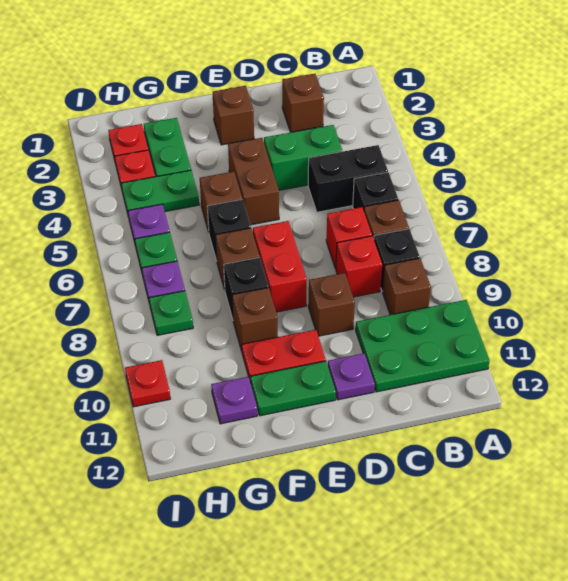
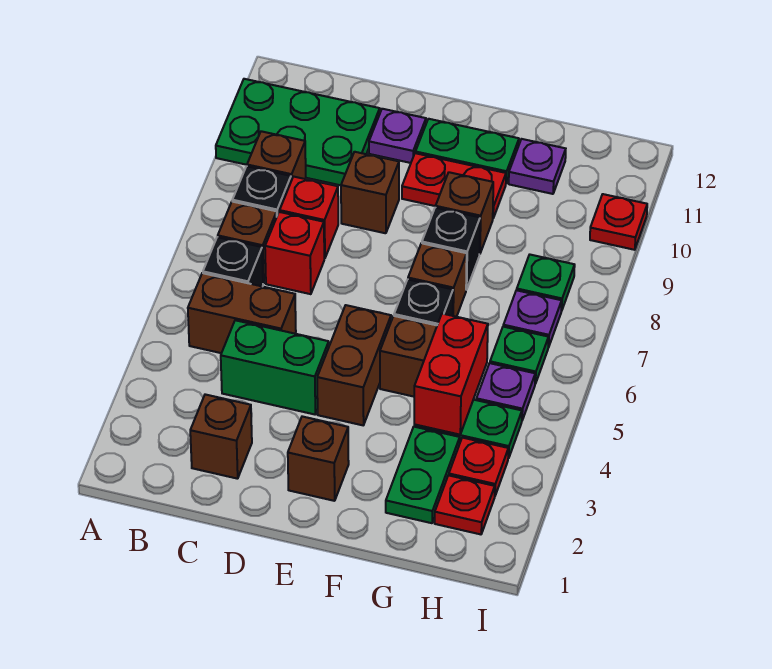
black brick B5:C5 level 1 -> brown brick B5:C5 level 1
red brick E7:E8 level 1 -> red brick G4:G5 level 2

